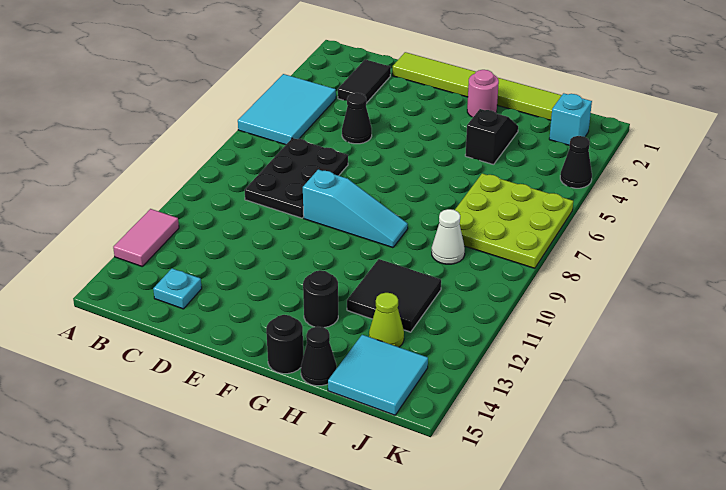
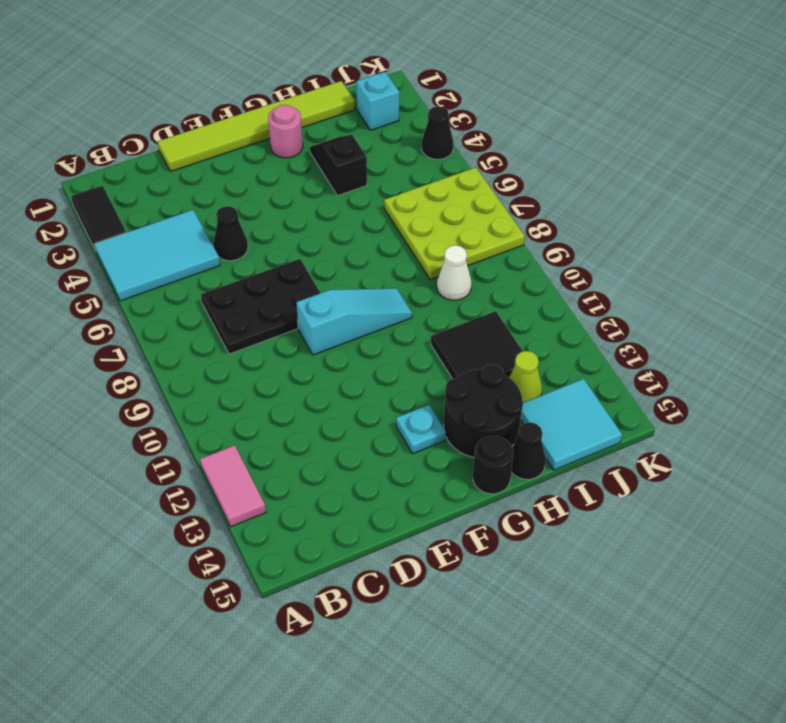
cyan tile A4:B6 level 1 -> cyan tile A4:C5 level 1
black tile C2:C3 level 1 -> black tile A2:A3 level 1
black plate C7:D9 level 1 -> black plate C7:E8 level 1
cyan plate C14 level 1 -> cyan plate F13 level 1
black round brick G13 level 1 -> black round brick G13:H14 level 1

